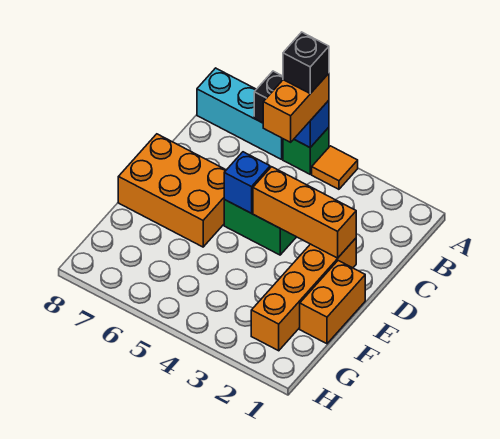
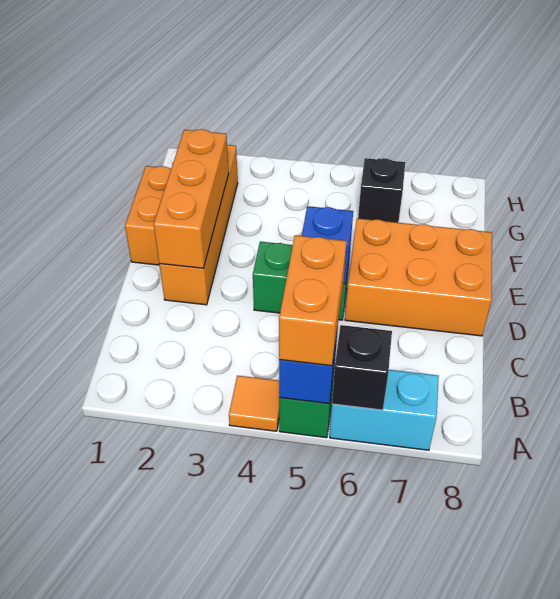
black brick A5 level 4 -> black brick G6 level 1
cyan brick A6:A8 level 1 -> cyan brick A6:A7 level 1
orange brick D2:D4 level 2 -> orange brick D2:F2 level 2

